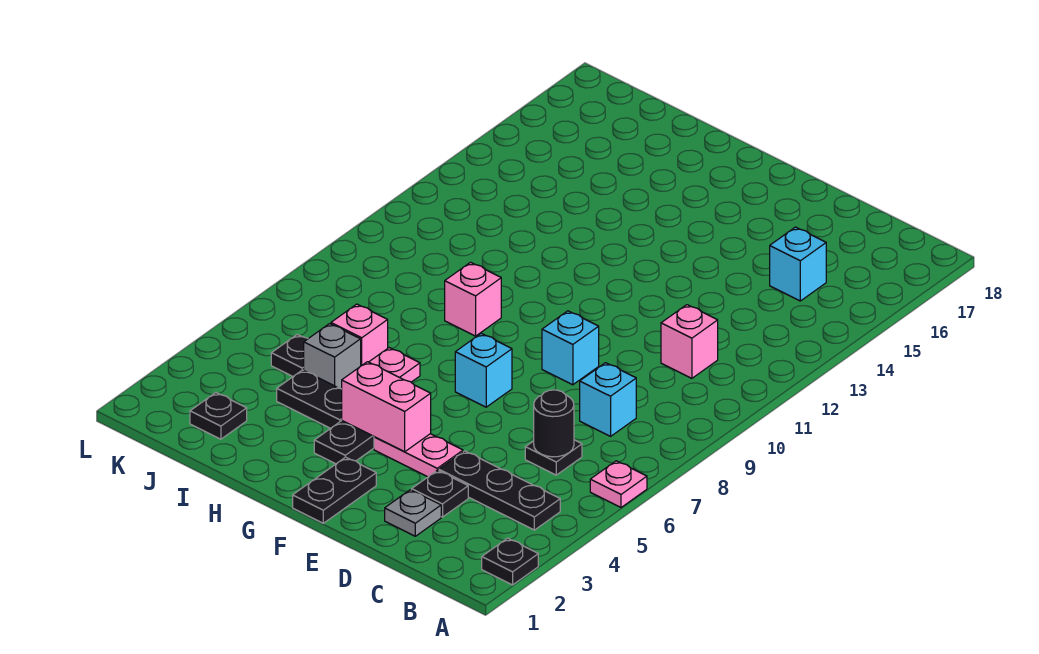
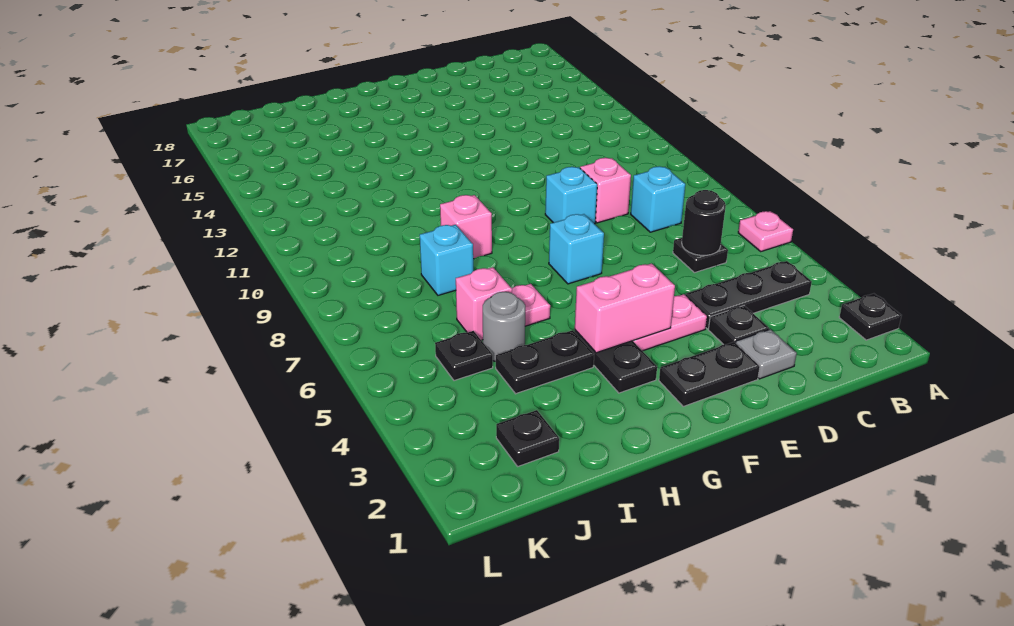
pink brick C11 level 1 -> pink brick D9 level 1
cyan brick C15 level 1 -> cyan brick I8 level 1
black plate F1:F2 level 1 -> black plate E2:F2 level 1
grey brick I5 level 1 -> grey round brick I5 level 1

